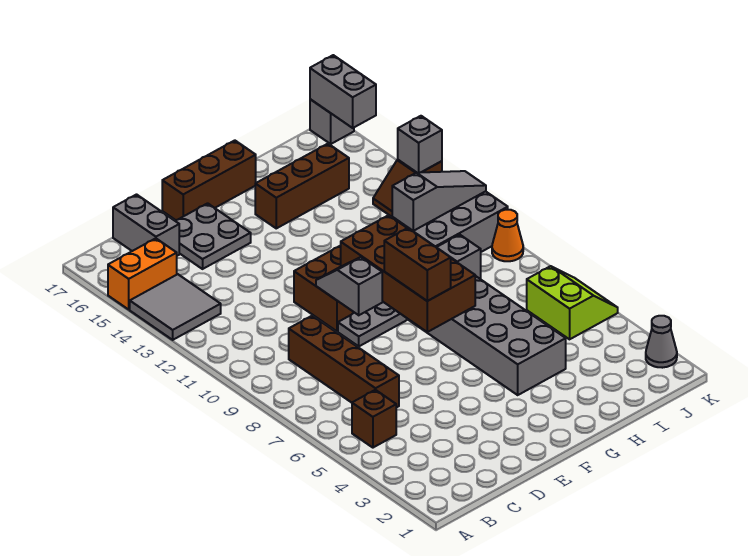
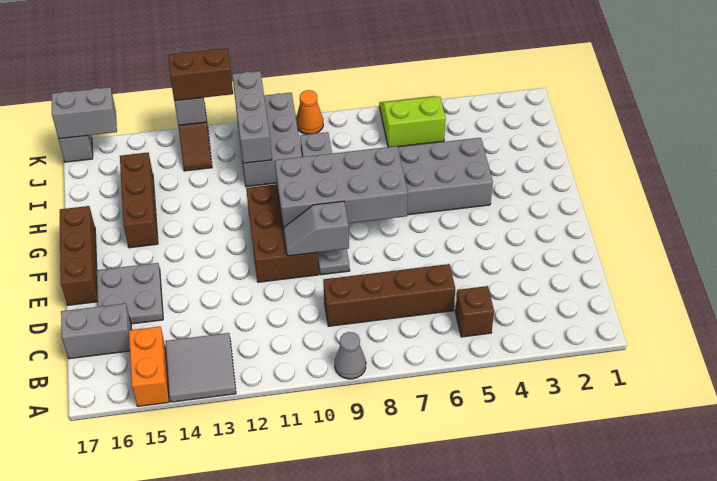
brown brick F7:G10 level 2 -> grey brick F7:G10 level 2
brown brick F7:F8 level 3 -> brown brick K12:K13 level 3
grey slope I11:K11 level 2 top I -> grey brick I11:K11 level 2
grey cone K2 level 1 -> grey cone A9 level 1

